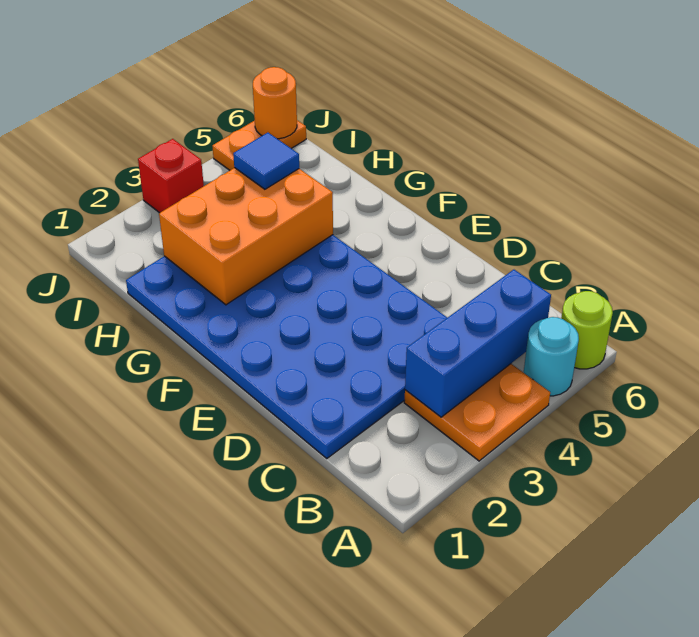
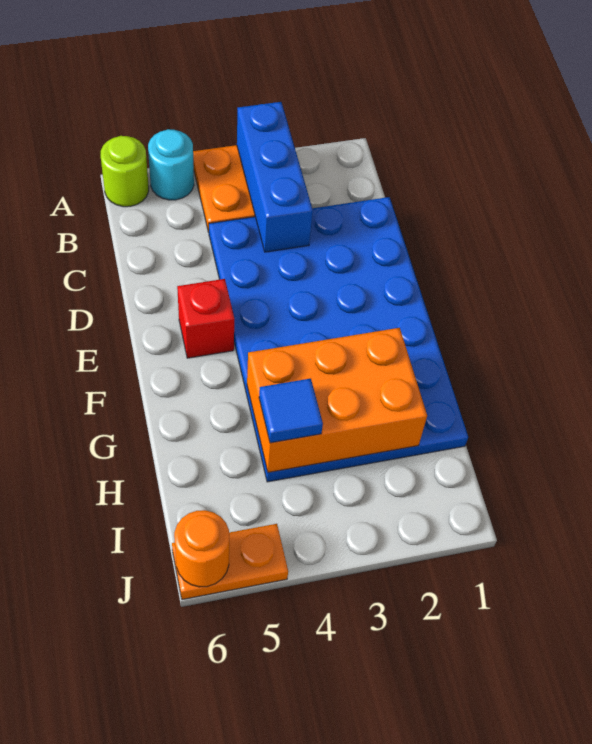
blue brick B3:B5 level 2 -> blue brick A3:C3 level 2
red brick J3 level 1 -> red brick E5 level 1

